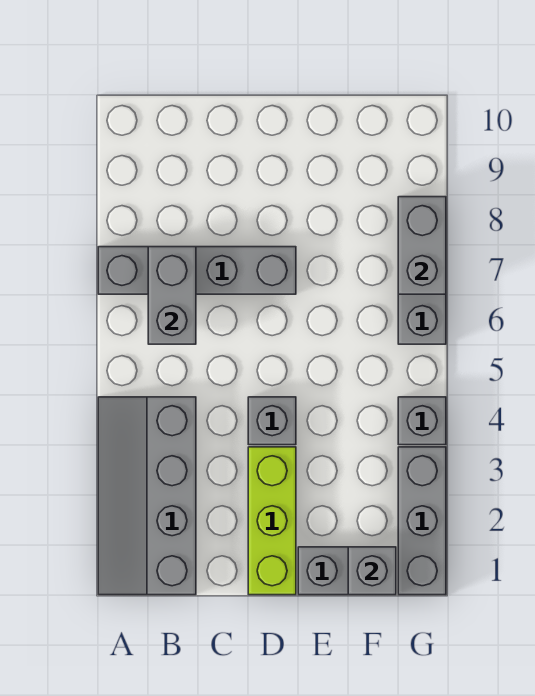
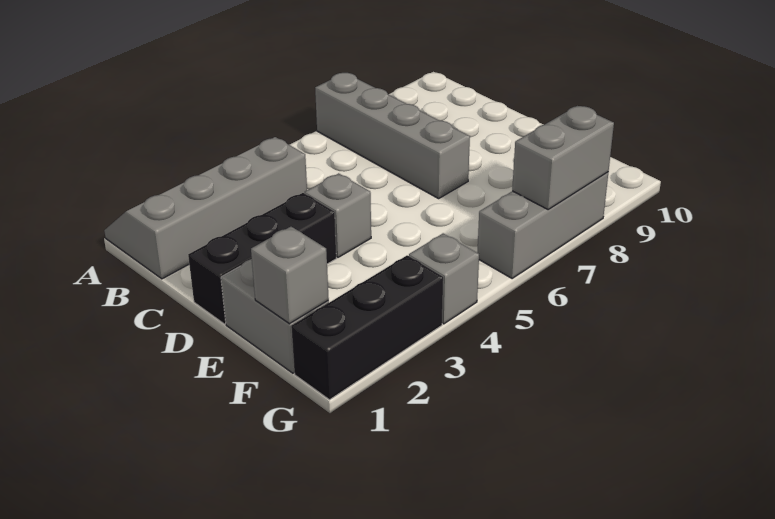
grey brick B6:B7 level 2 -> none
lime brick D1:D3 level 1 -> black brick D1:D3 level 1
grey brick G1:G3 level 1 -> black brick G1:G3 level 1

